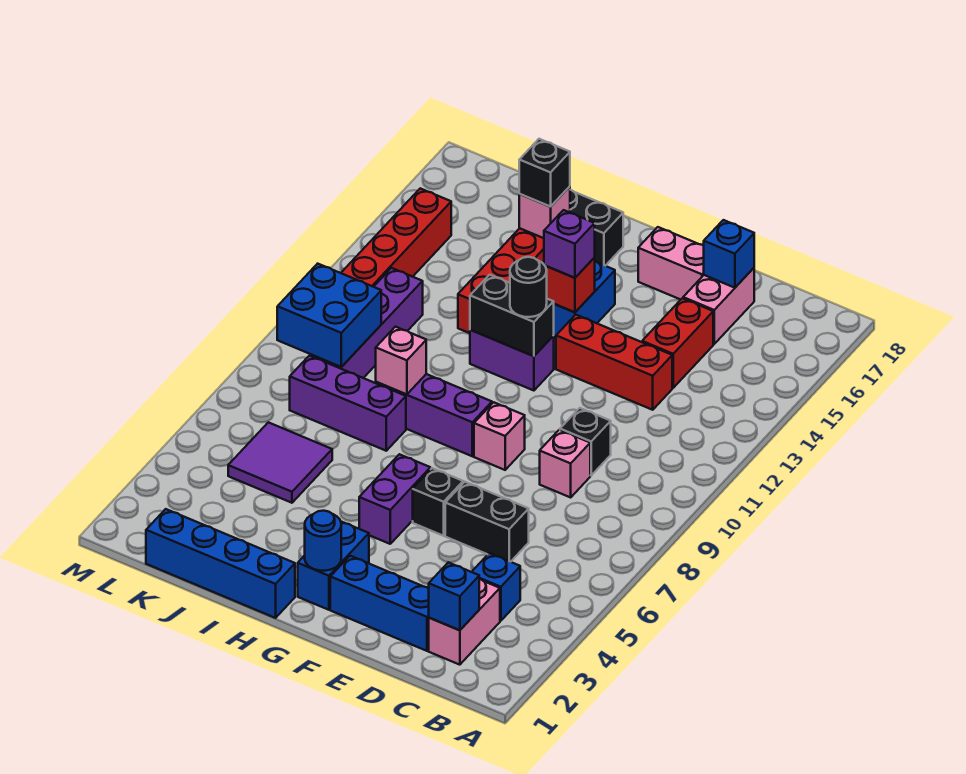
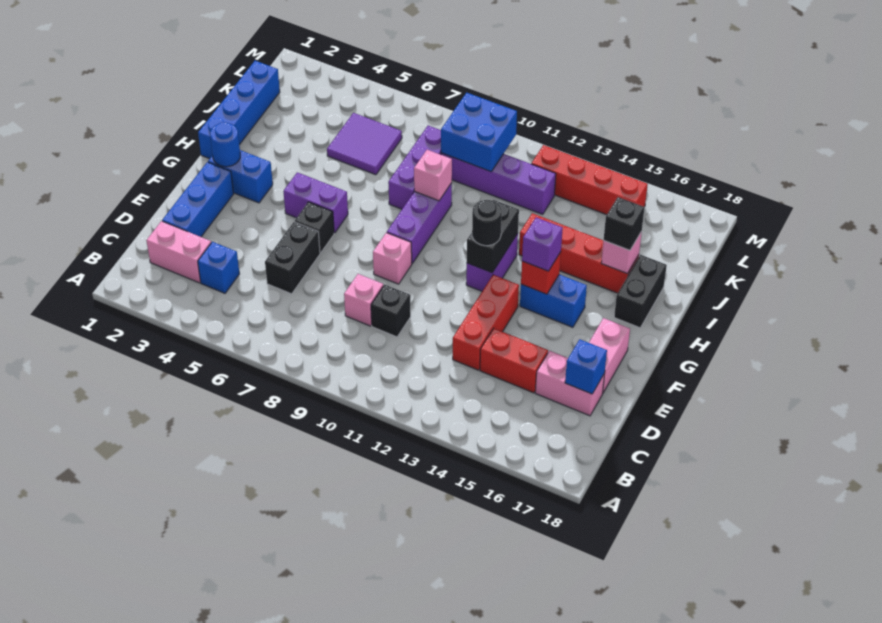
blue brick C2 level 2 -> none

